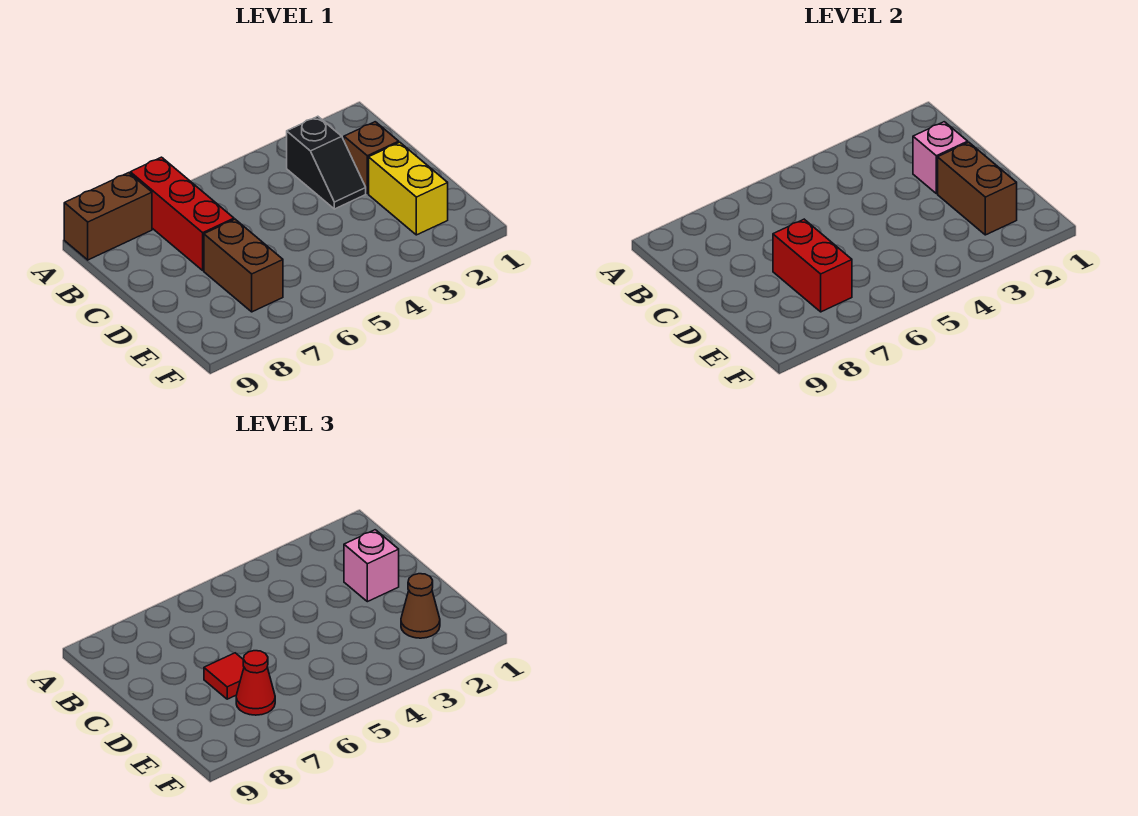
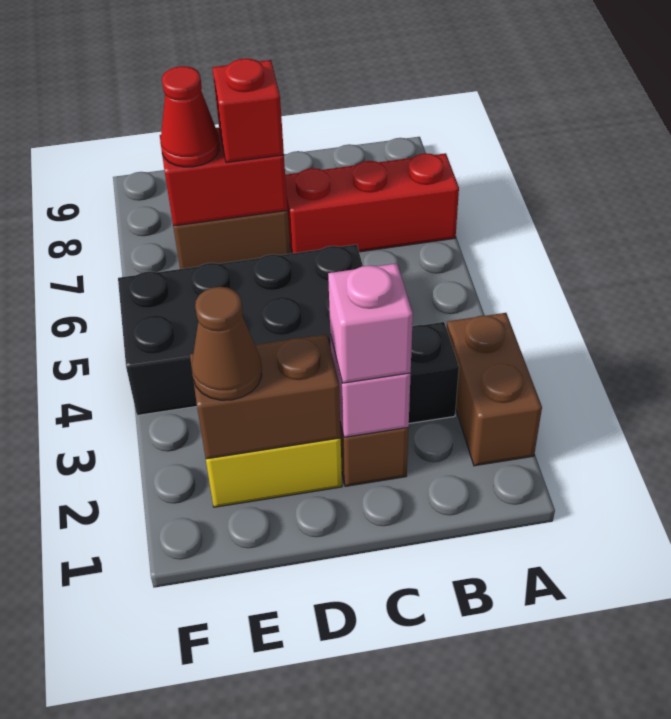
brown brick A8:A9 level 1 -> brown brick A2:A3 level 1
none -> black brick C4:F5 level 1
red tile D7 level 3 -> red brick D7 level 3

